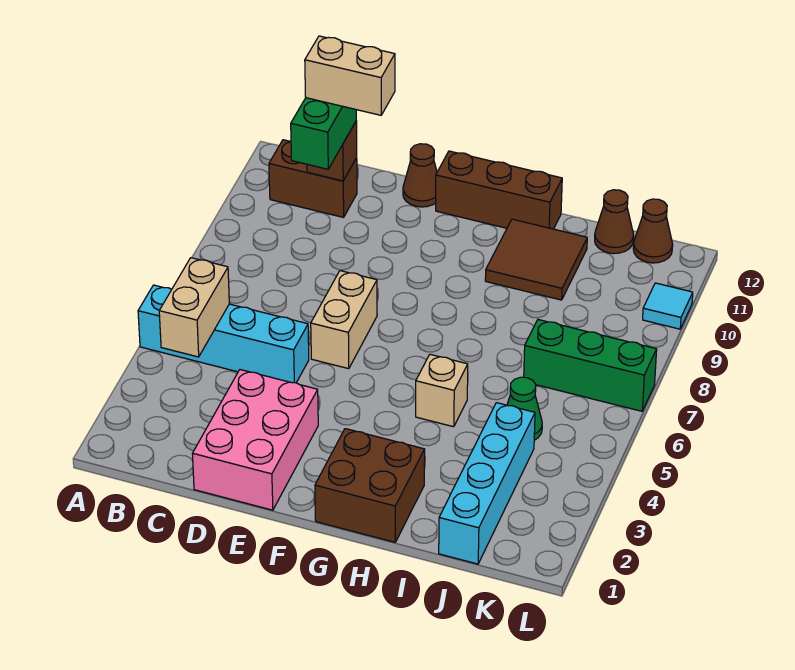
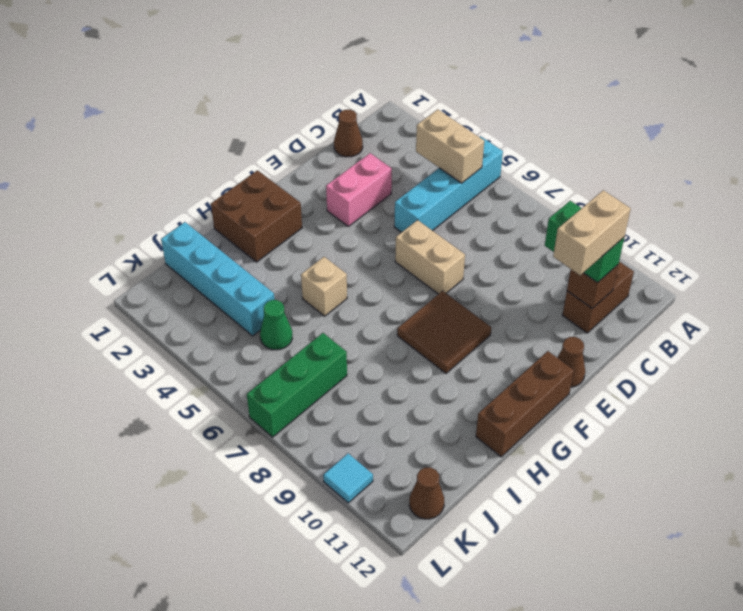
pink brick D1:E3 level 1 -> pink brick D3:E3 level 1
brown tile H10:I11 level 1 -> brown tile F8:G9 level 1
brown cone J12 level 1 -> brown cone C1 level 1

